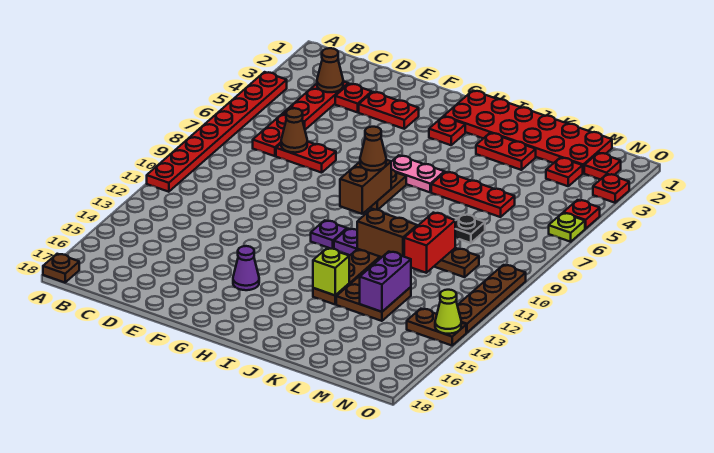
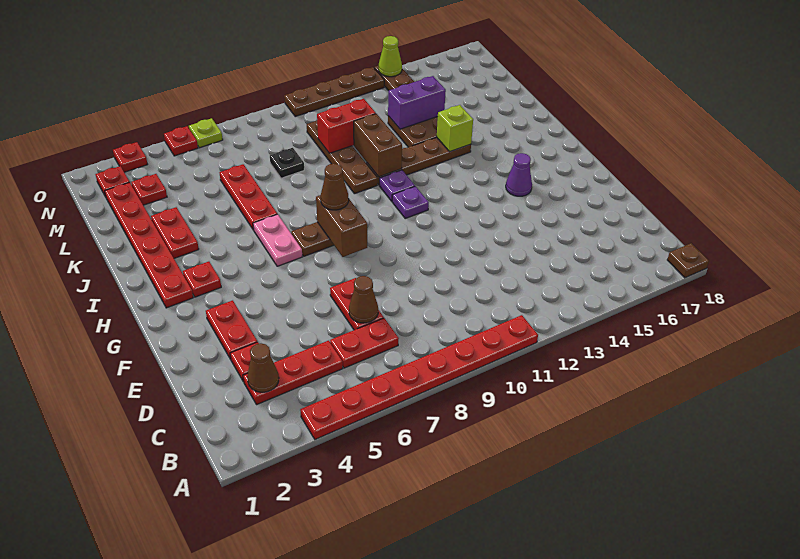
red plate H1:M2 level 1 -> red plate H2:M2 level 1
brown brick H8:H9 level 2 -> brown brick G8:H8 level 2

